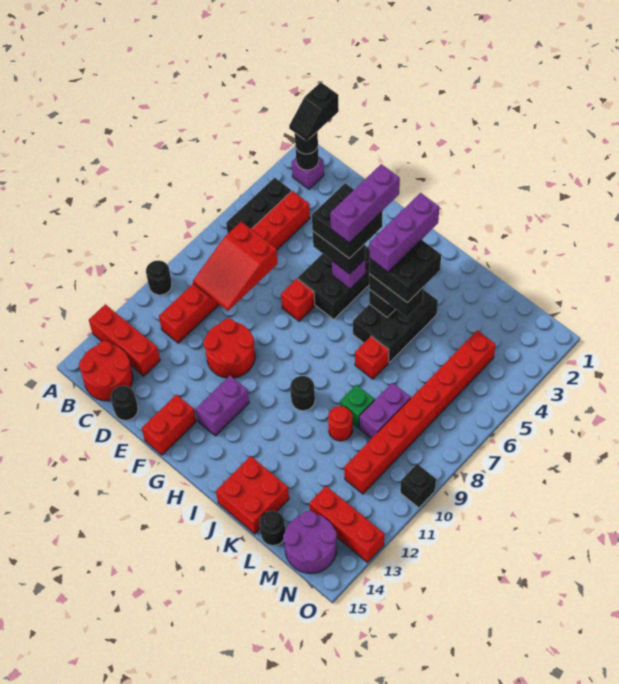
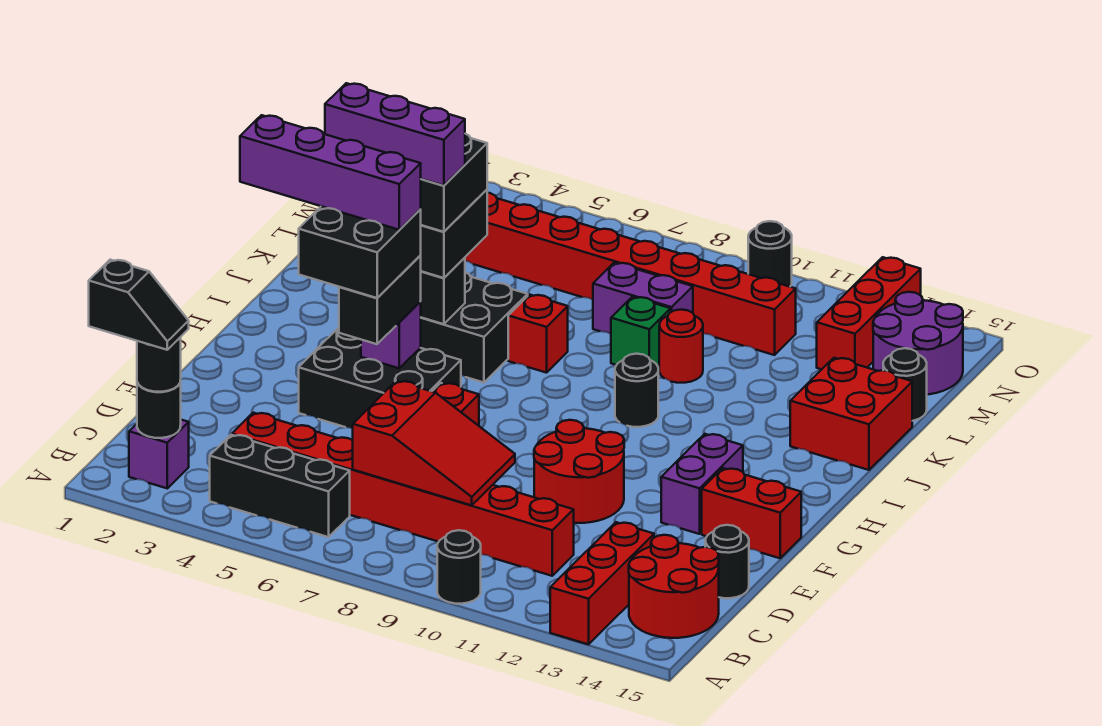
purple brick G3:G5 level 5 -> purple brick G2:G5 level 5
purple brick G12:G13 level 1 -> purple brick F13:G13 level 1
black brick O10 level 1 -> black round brick O10 level 1

